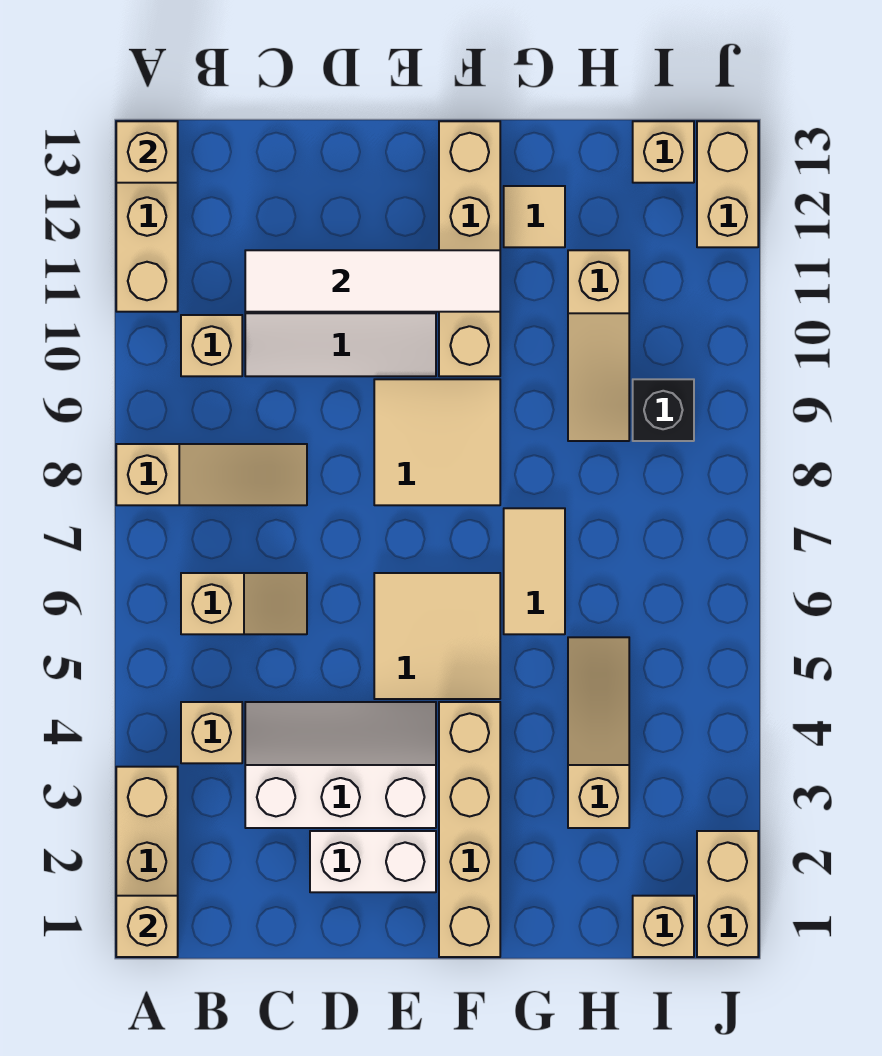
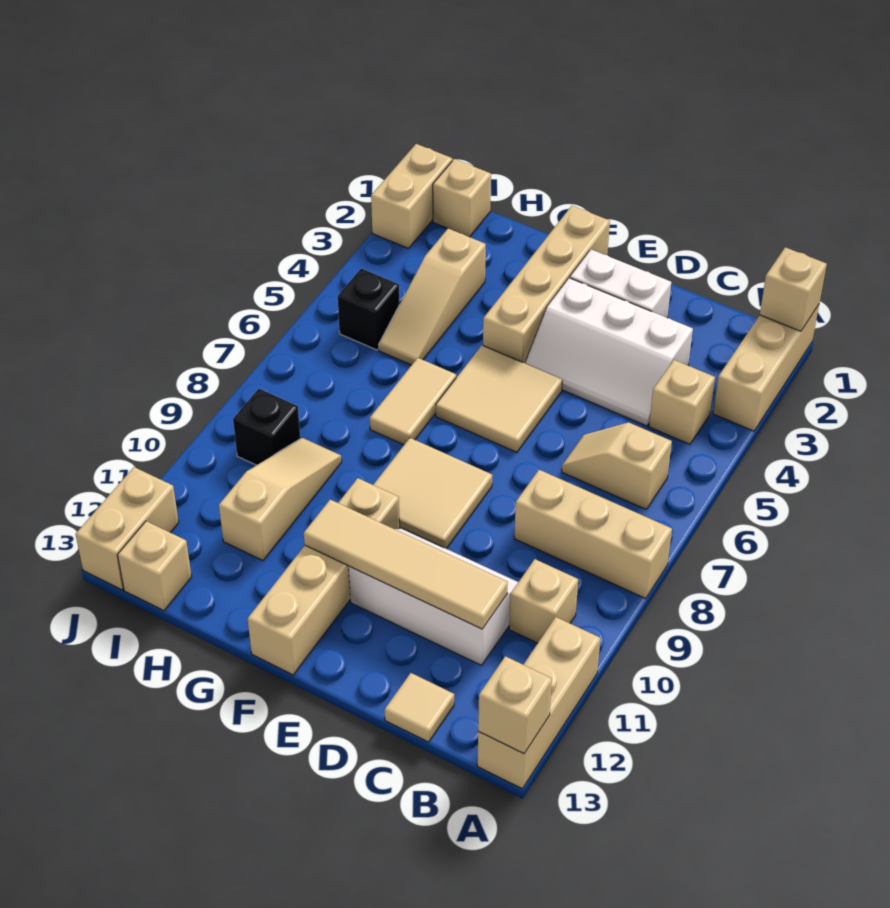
tan slope A8:C8 level 1 top A -> tan brick A8:C8 level 1
white tile C11:F11 level 2 -> tan tile C11:F11 level 2
tan tile G12 level 1 -> tan tile C13 level 1
none -> black brick I5 level 1

